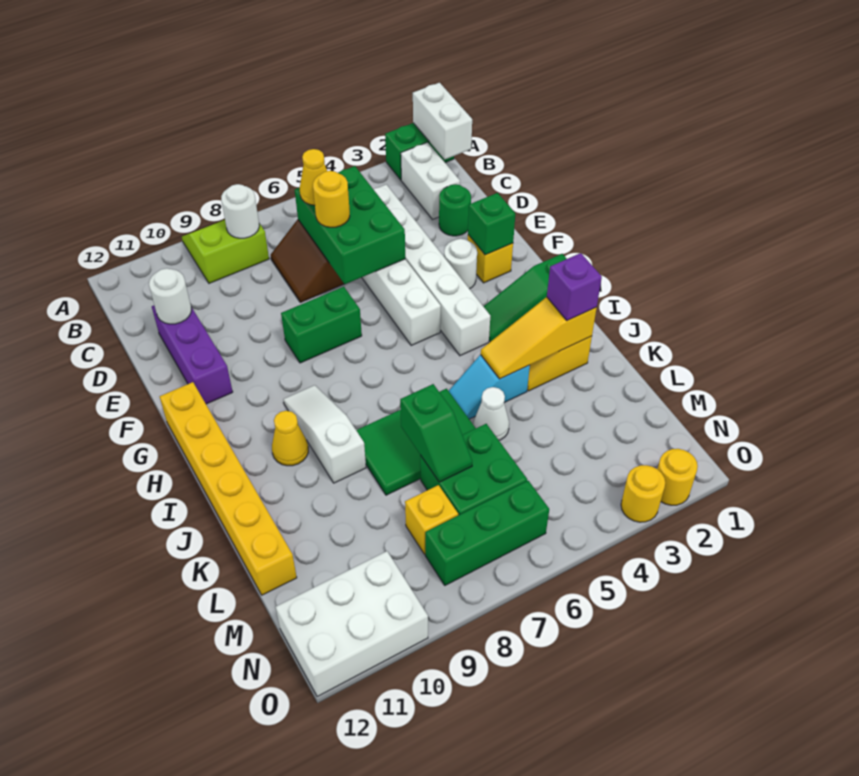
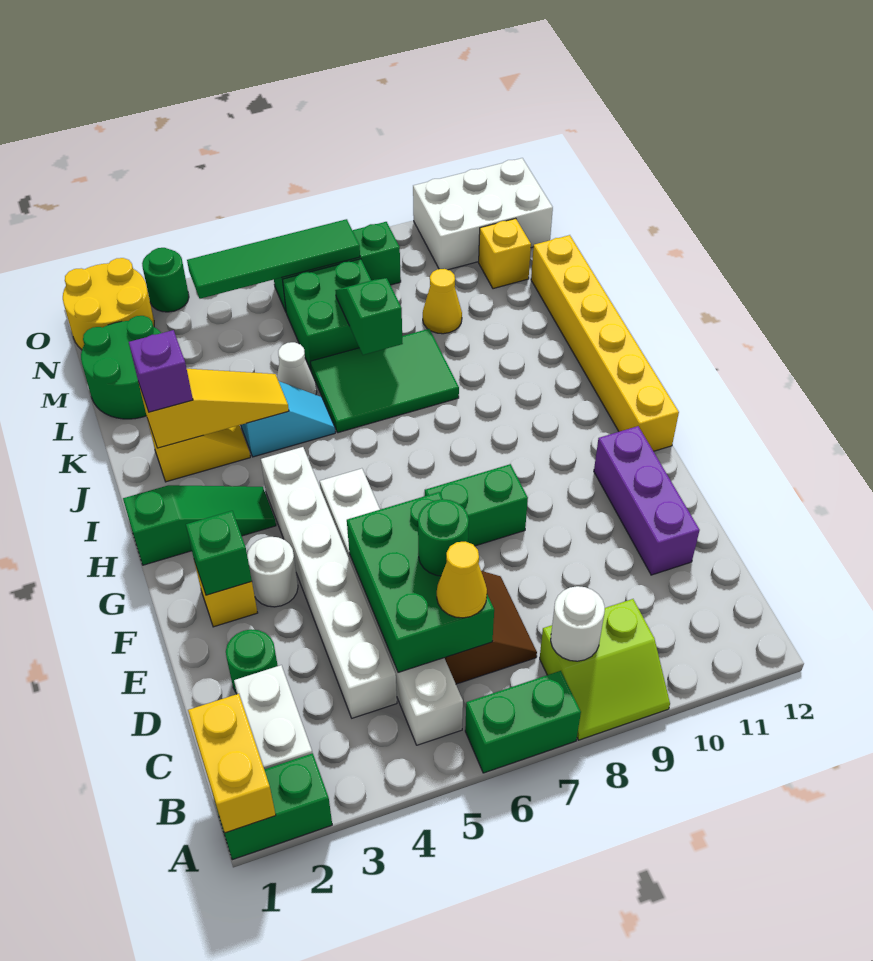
white brick A1:B1 level 2 -> yellow brick A1:B1 level 2
none -> green brick A6:A7 level 1
yellow round brick D6 level 3 -> green round brick D6 level 3
white round brick D11 level 2 -> none
white slope H9:J9 level 1 top J -> none
yellow cone I10 level 1 -> yellow cone L9 level 1
none -> green round brick L1:M2 level 1
yellow brick M8 level 1 -> yellow brick M11 level 1
none -> green tile N4:N7 level 2
yellow round brick O2 level 1 -> yellow round brick N1:O2 level 1
yellow round brick O3 level 1 -> green round brick O3 level 1

